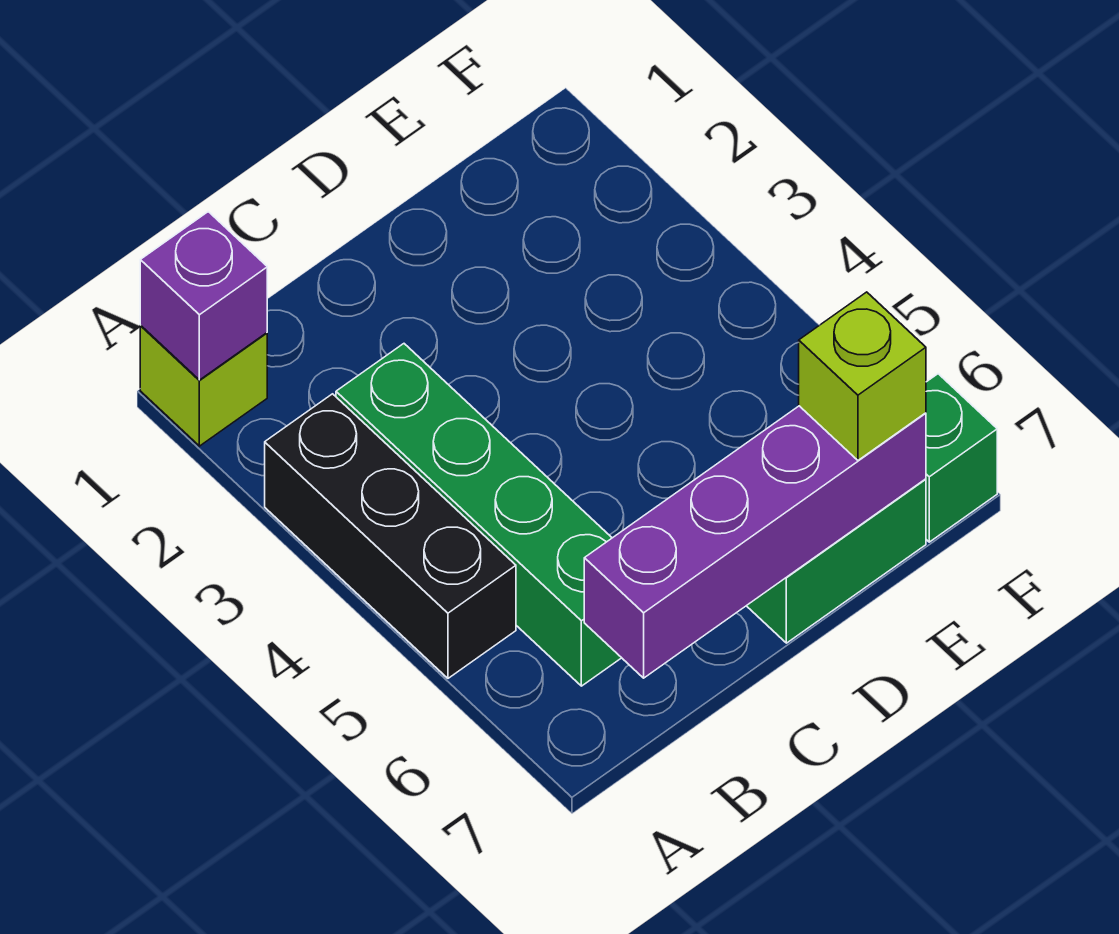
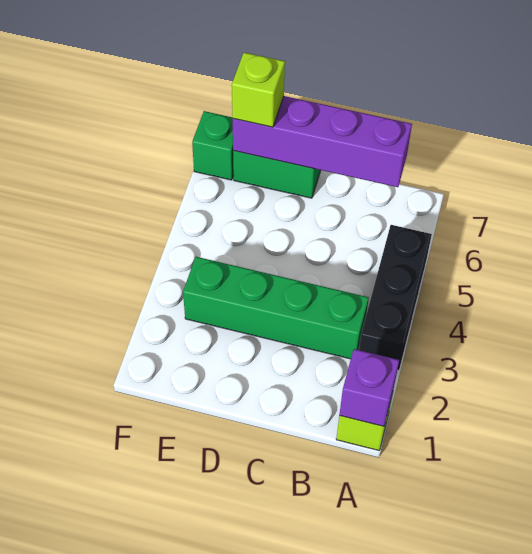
green brick B3:B6 level 1 -> green brick B3:E3 level 1

